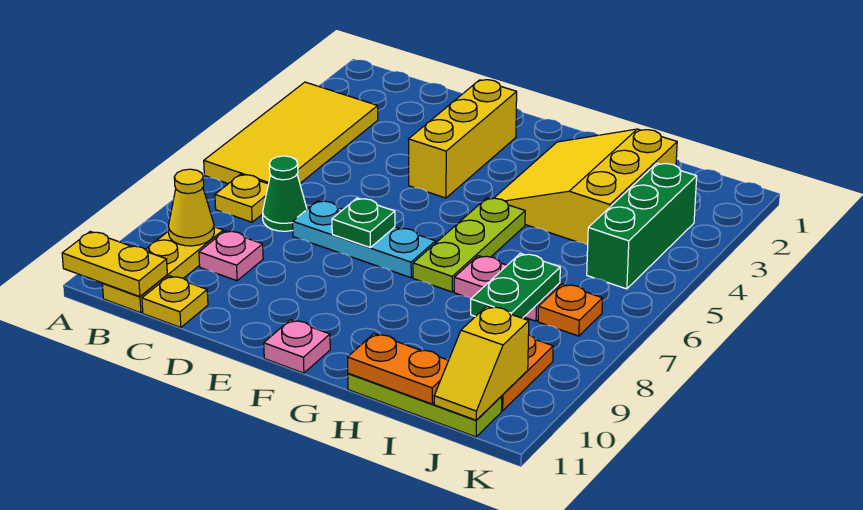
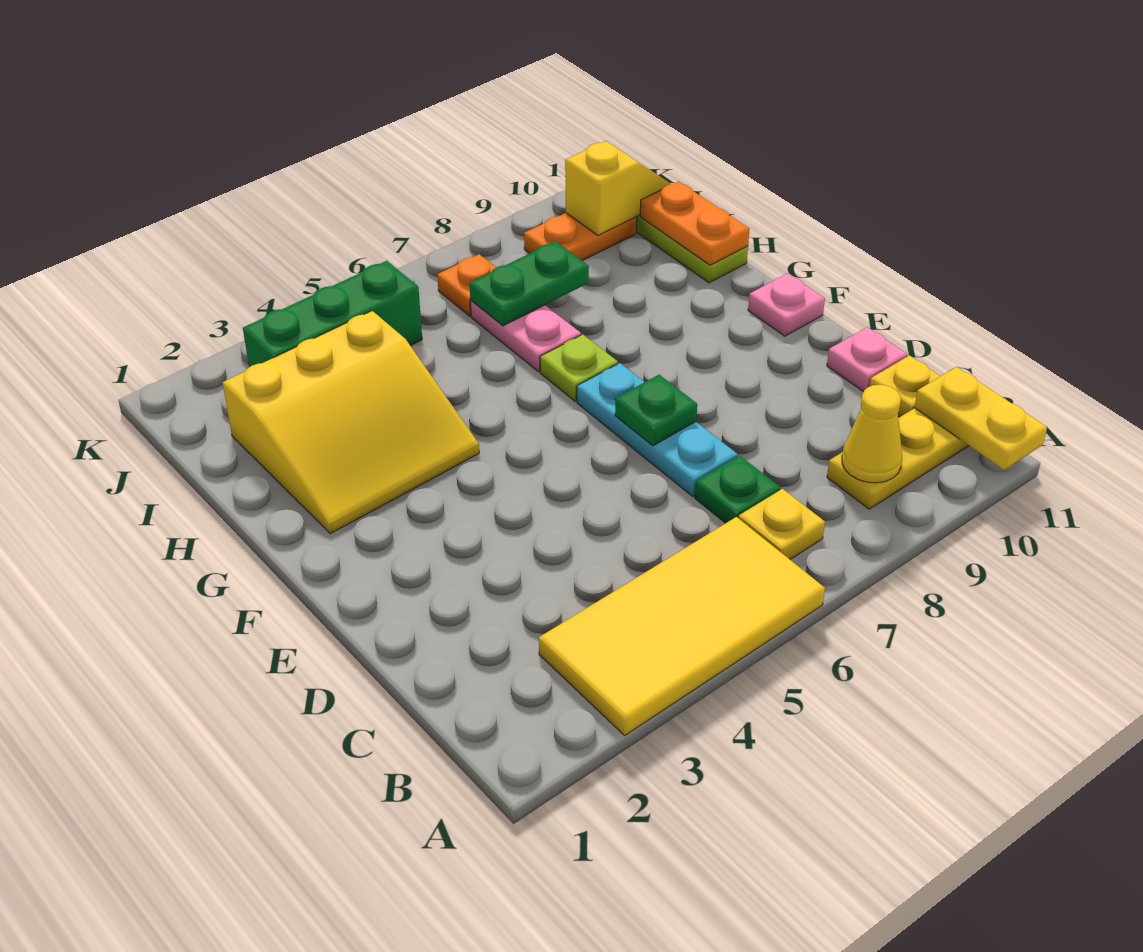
green cone C7 level 1 -> green plate C7 level 1
pink plate C9 level 1 -> pink plate D11 level 1
yellow brick E2:E4 level 1 -> none
lime plate G5:G7 level 1 -> lime plate G7 level 1

